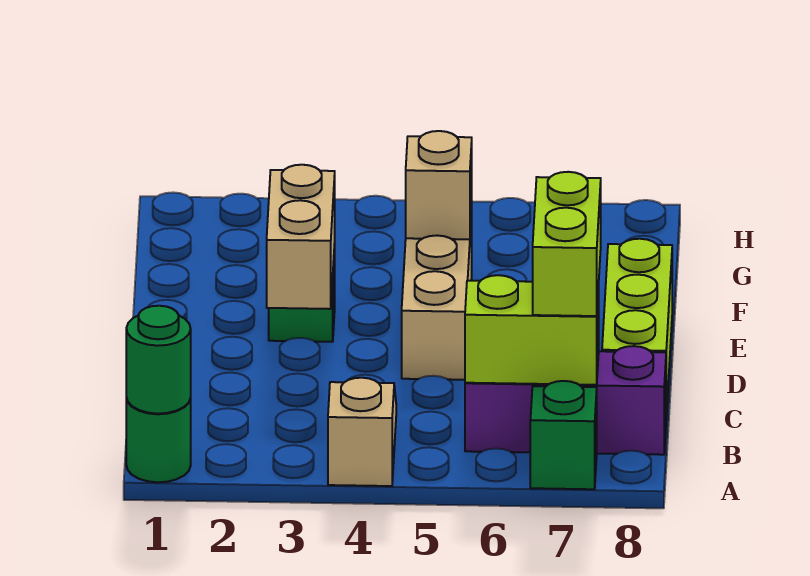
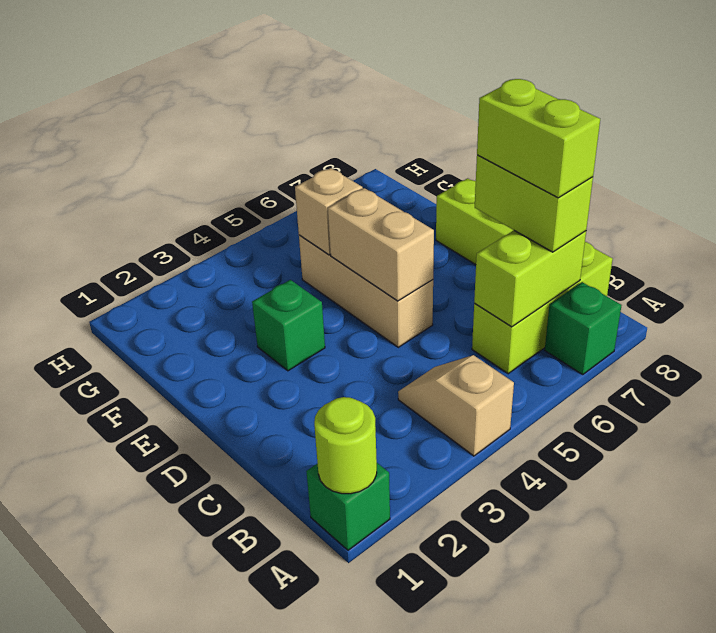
green round brick A1 level 1 -> green brick A1 level 1
green round brick A1 level 2 -> lime round brick A1 level 2
purple brick B6:B8 level 1 -> lime brick B6:B8 level 1
none -> lime brick B7:C7 level 4
tan brick D3:E3 level 2 -> tan brick D5:E5 level 2

